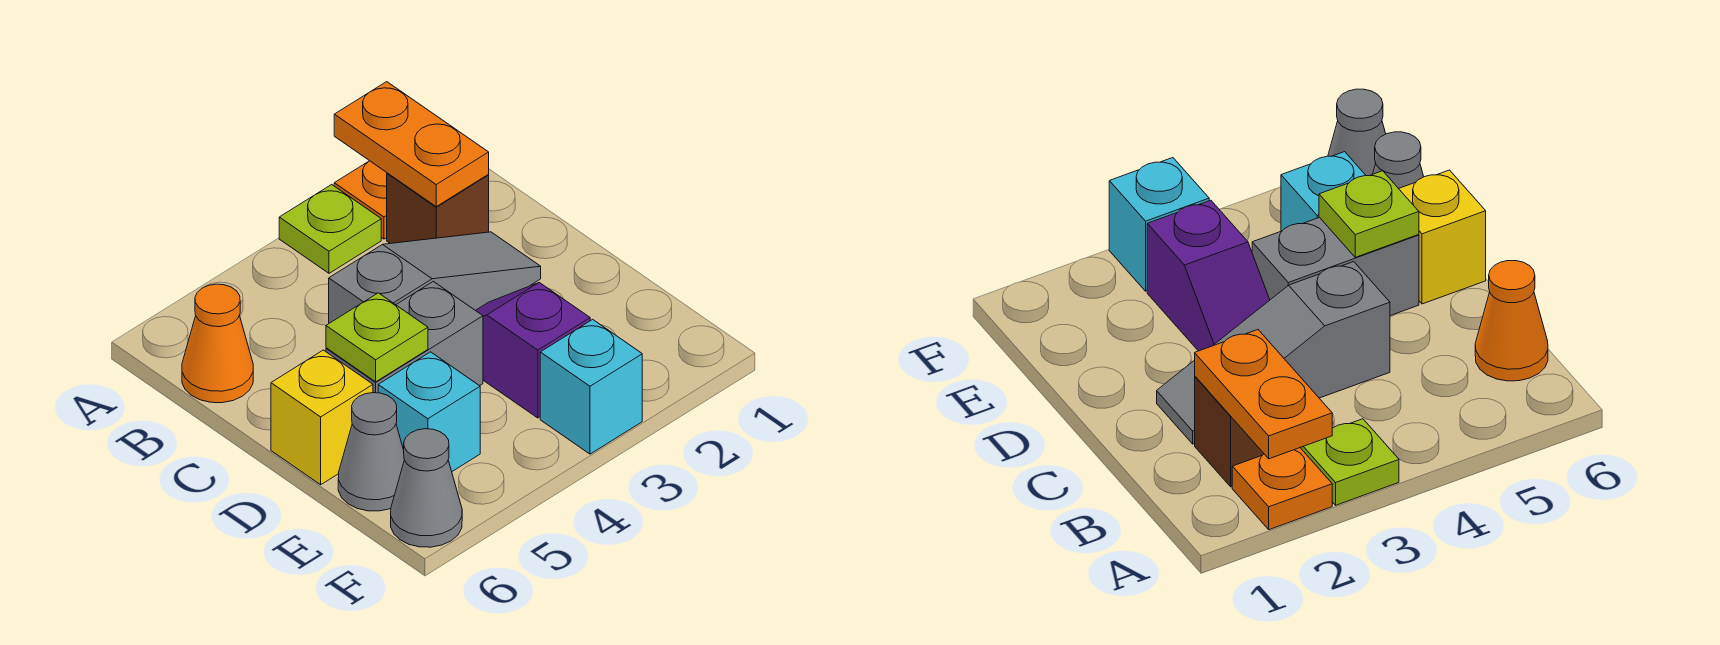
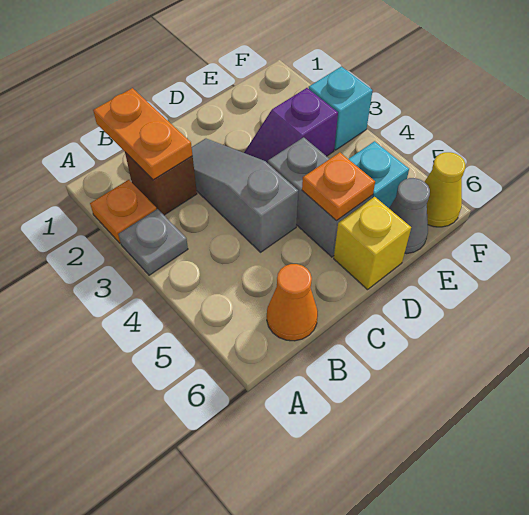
orange plate A2:B2 level 2 -> orange plate B1:B2 level 2
lime plate A3 level 1 -> grey plate A3 level 1
lime plate D5 level 2 -> orange plate D5 level 2
grey cone F6 level 1 -> yellow cone F6 level 1

